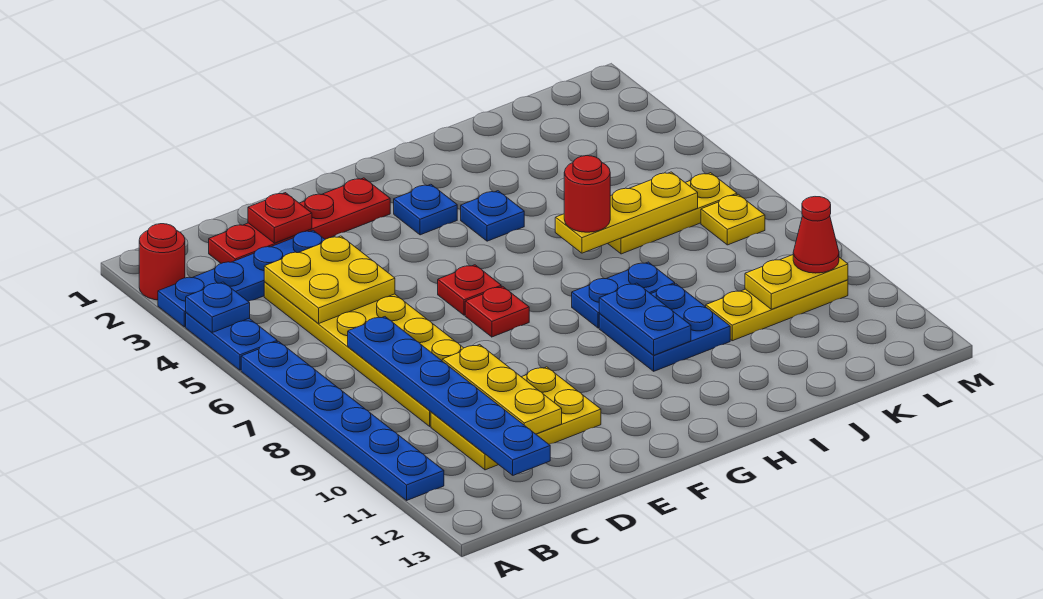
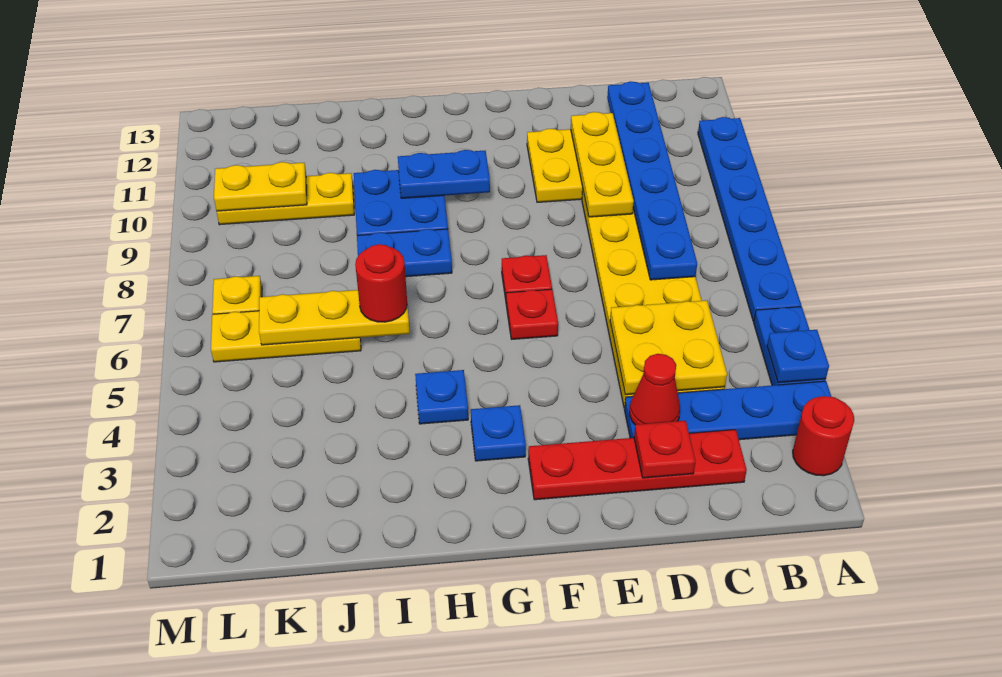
blue plate H9:H10 level 2 -> blue plate G10:H10 level 2
red cone L10 level 3 -> red cone D3 level 2

